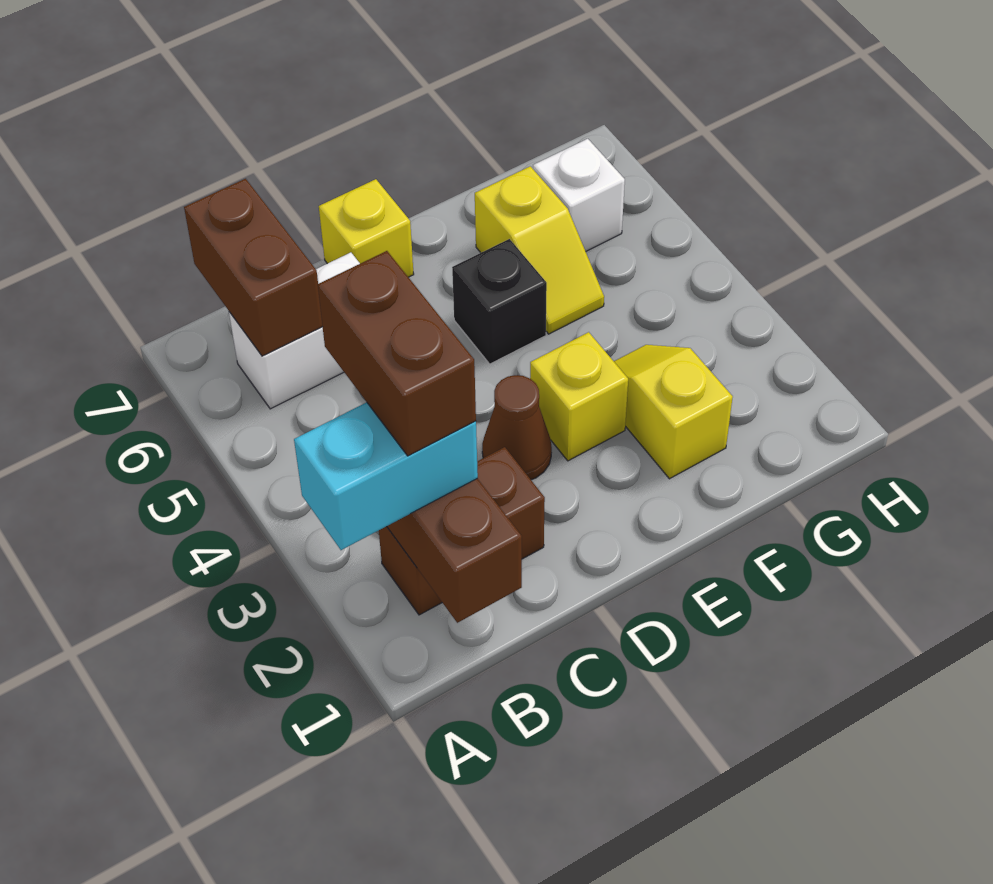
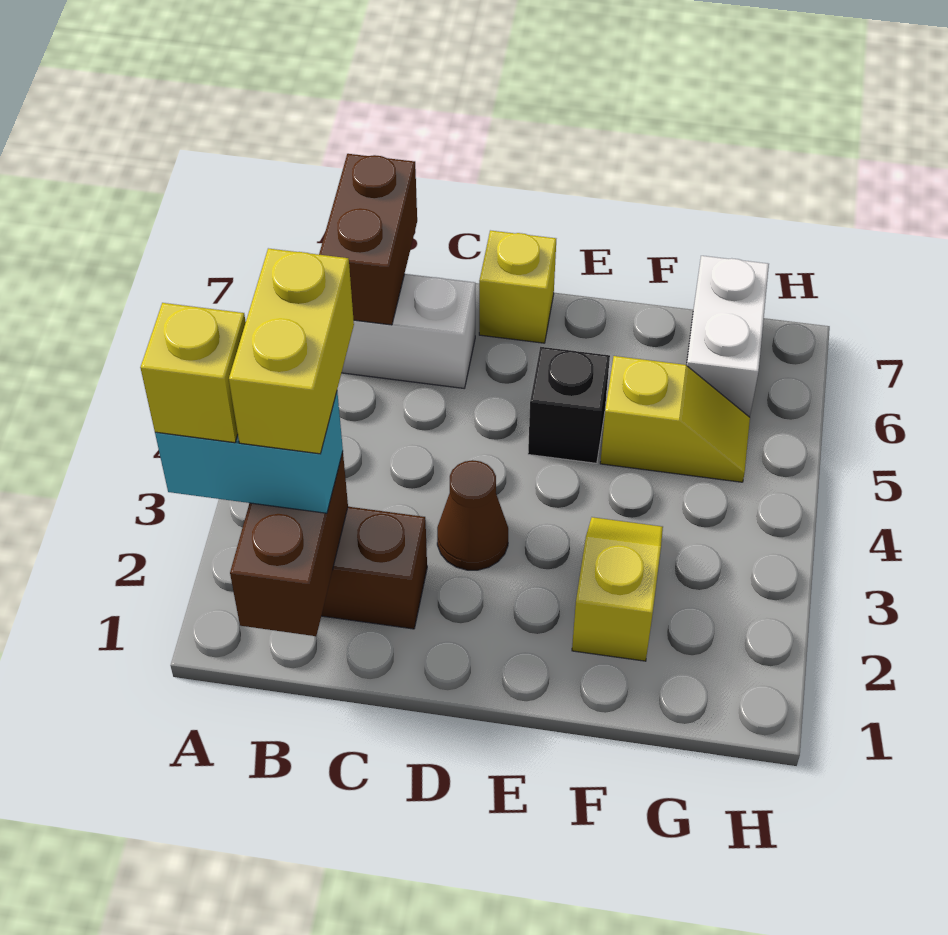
brown brick B2:B3 level 4 -> yellow brick B2:B3 level 4
yellow brick E3 level 1 -> yellow brick A2 level 4
yellow slope F5:F6 level 1 top 6 -> yellow slope F5:G5 level 1 top F
white brick G6 level 1 -> white brick G6:G7 level 1

